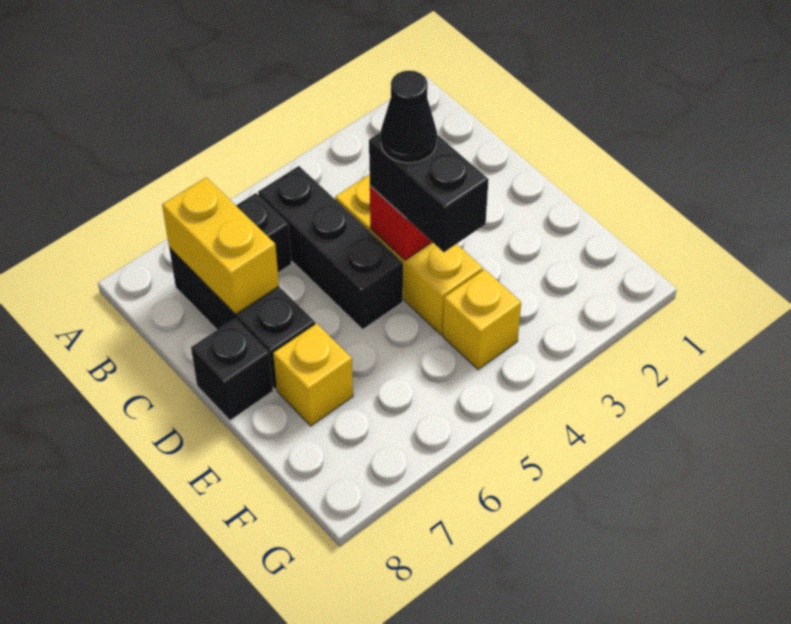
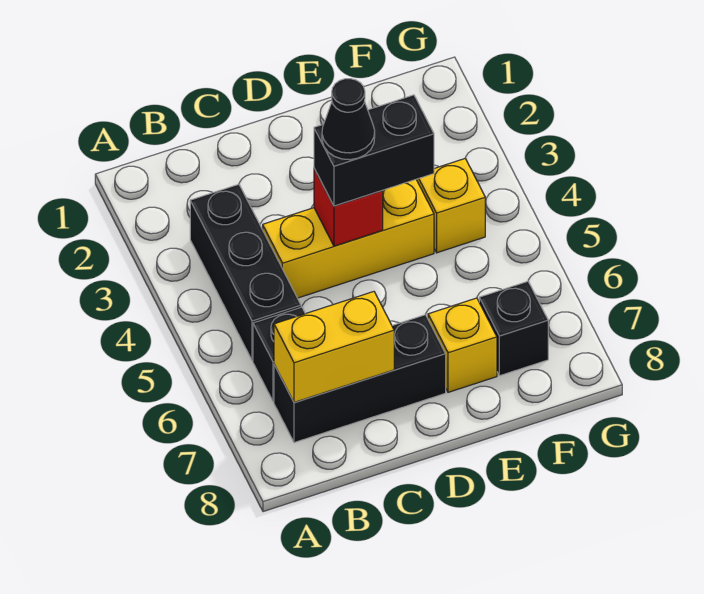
black brick B5:D5 level 1 -> black brick B3:B5 level 1
black brick D8 level 1 -> black brick F7 level 1

